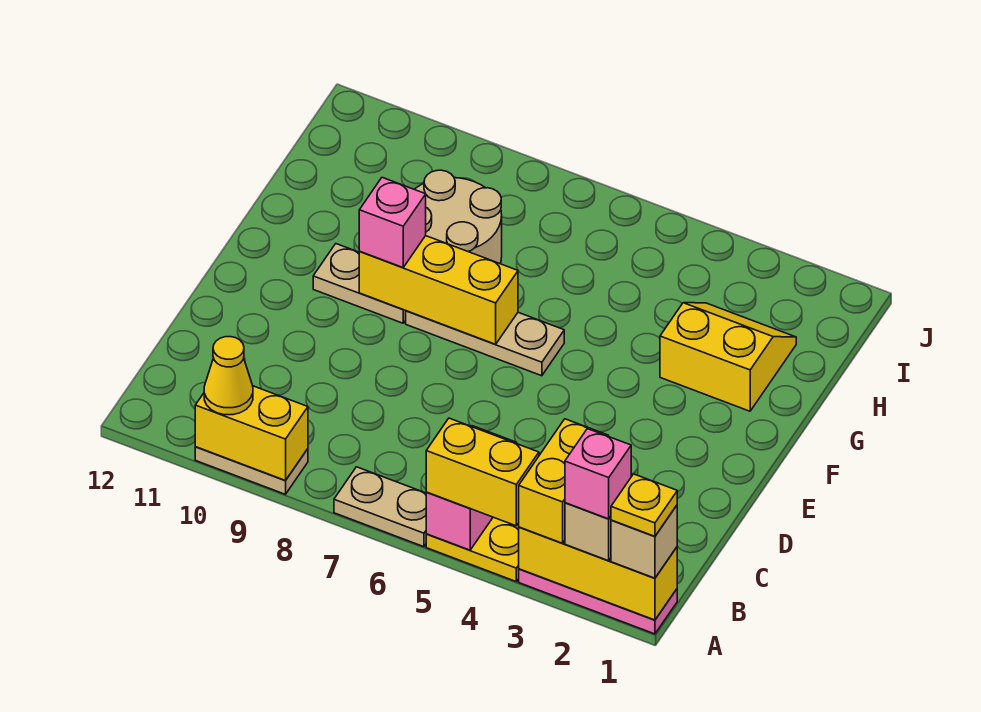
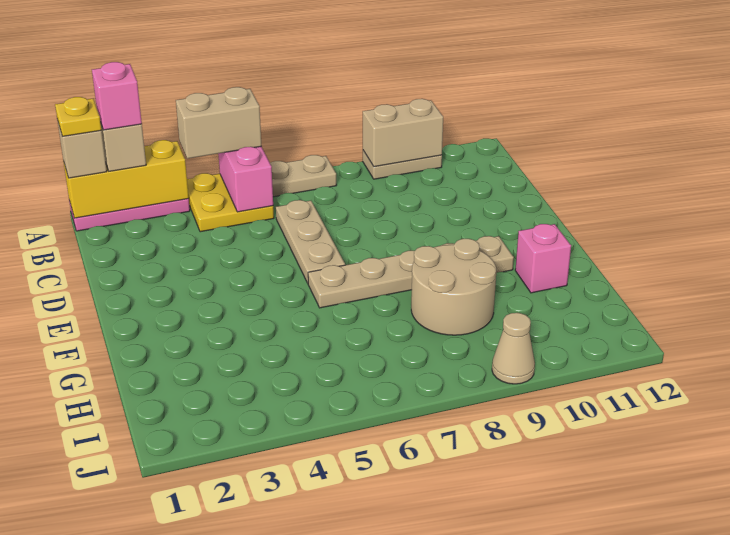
yellow brick A3:B3 level 3 -> none
yellow brick A4:A5 level 3 -> tan brick A4:A5 level 3
yellow brick A9:A10 level 2 -> tan brick A9:A10 level 2
yellow cone A10 level 3 -> none
none -> tan plate C6:E6 level 1
yellow brick F7:F9 level 2 -> none
pink brick F9 level 3 -> pink brick G11 level 1
yellow slope G2:H3 level 1 top G -> none
none -> tan cone J9 level 1

